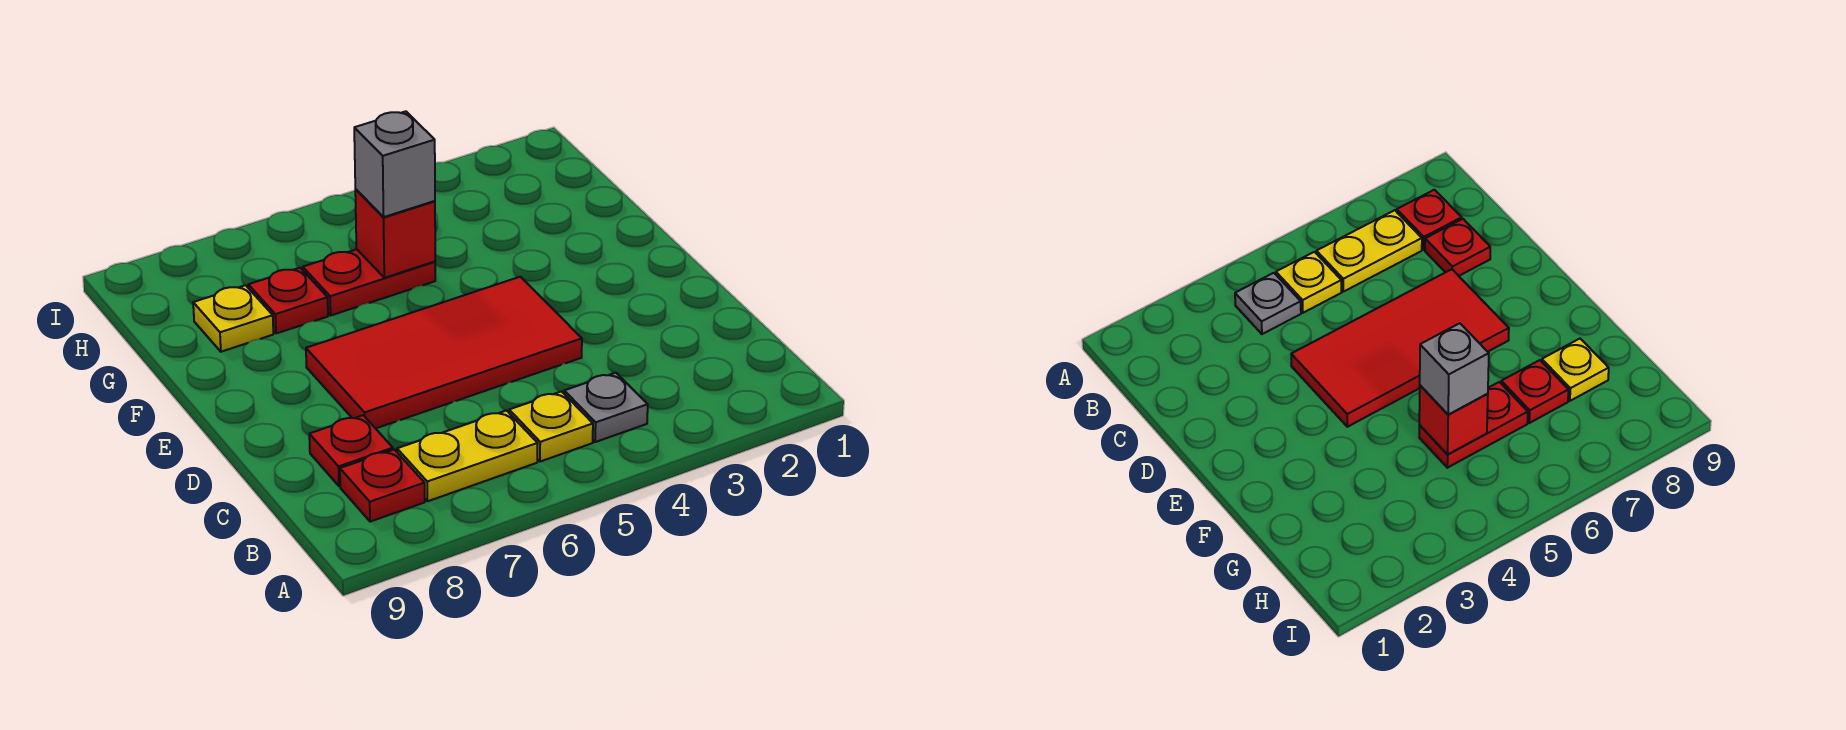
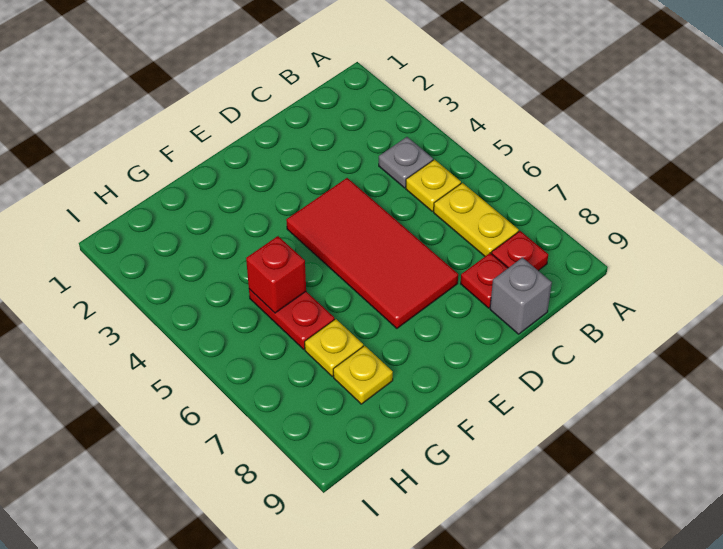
grey brick G5 level 3 -> grey brick C9 level 1
red plate G7 level 1 -> yellow plate G7 level 1

